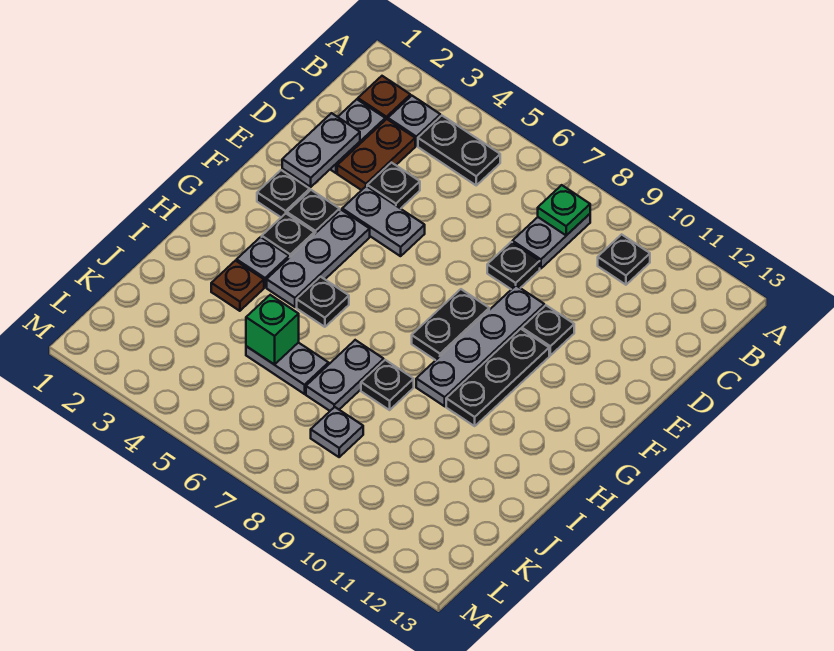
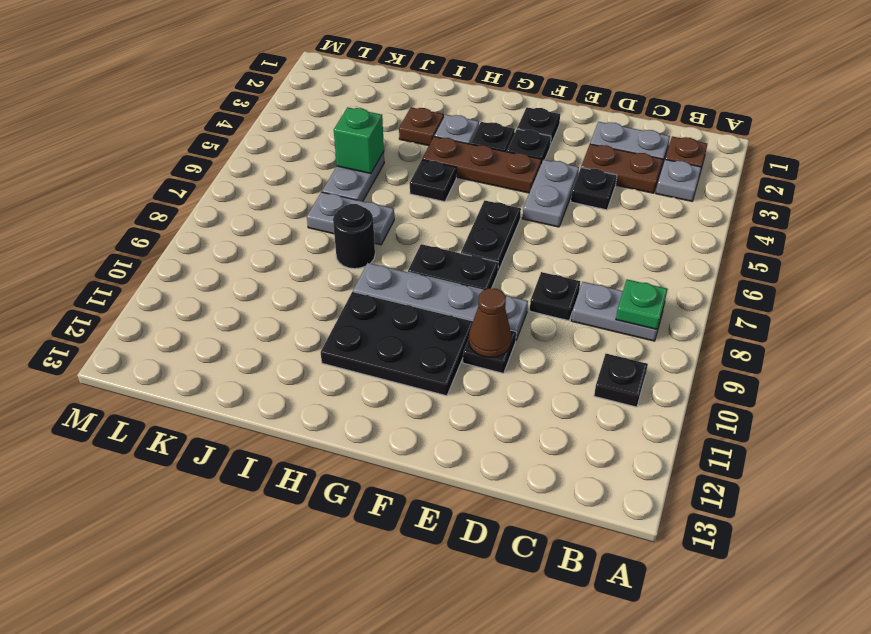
black plate B4:B5 level 1 -> black plate F6:F7 level 1
grey plate D2:E2 level 2 -> none
none -> brown cone E10 level 2
grey plate F4:H4 level 1 -> brown plate F4:H4 level 1
black plate F10:H10 level 1 -> black plate F10:H11 level 1
black plate I8 level 1 -> black round brick I8 level 1
grey plate K8 level 1 -> none

